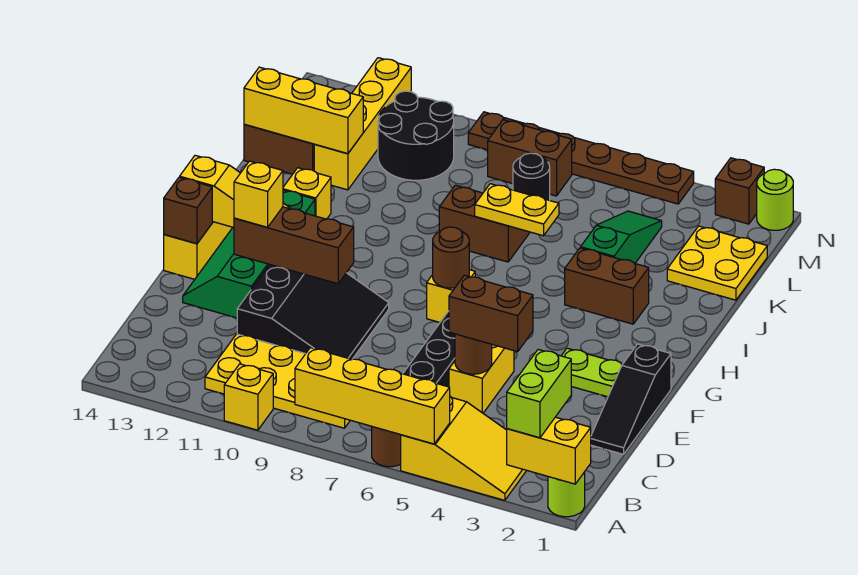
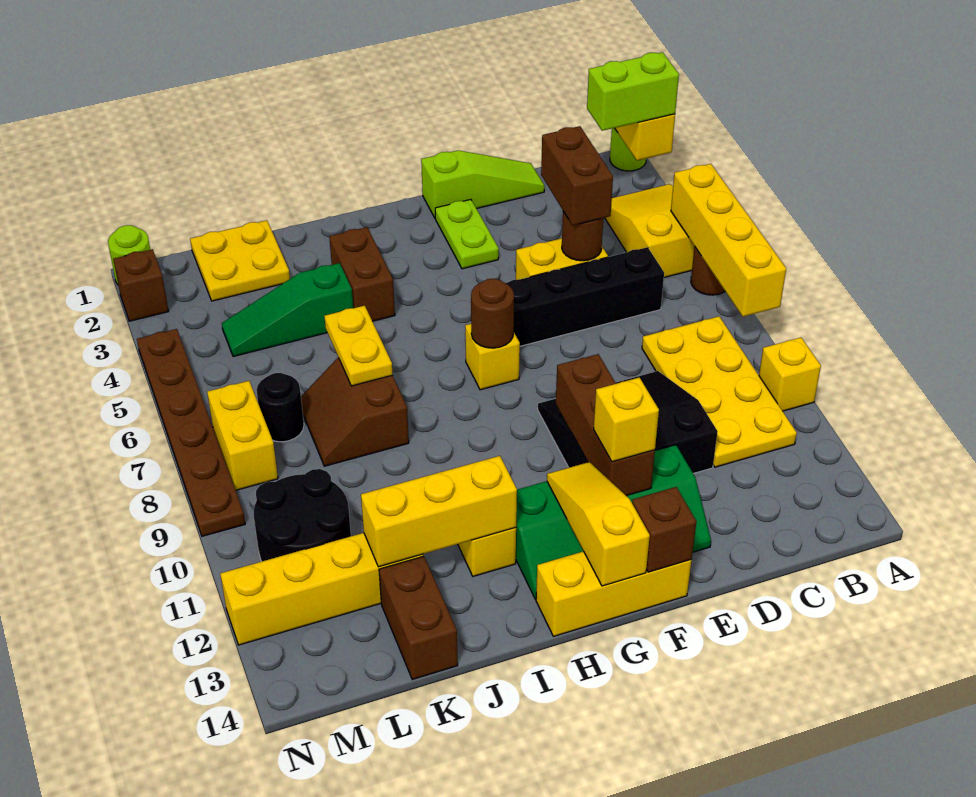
black slope D1:F1 level 1 top F -> lime slope D1:F1 level 1 top F
yellow brick K12:K14 level 2 -> yellow brick I12:K12 level 2
brown brick M7:M8 level 1 -> yellow brick M7:M8 level 1

